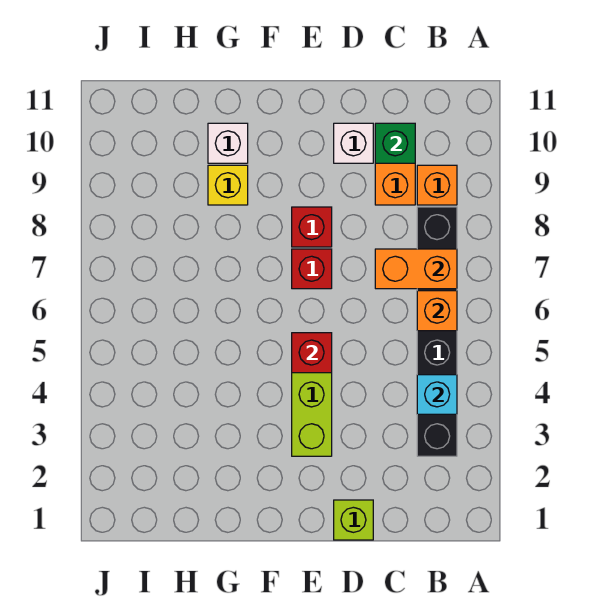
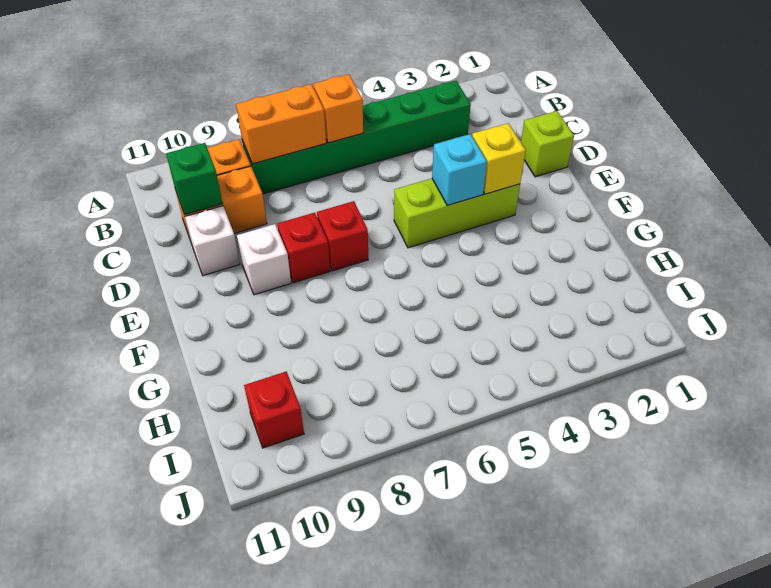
black brick B3:B8 level 1 -> green brick B3:B8 level 1
cyan brick B4 level 2 -> cyan brick E4 level 2
orange brick B7:C7 level 2 -> orange brick B7:B8 level 2
red brick E5 level 2 -> red brick I10 level 1
yellow brick G9 level 1 -> yellow brick E3 level 2
white brick G10 level 1 -> white brick E9 level 1

